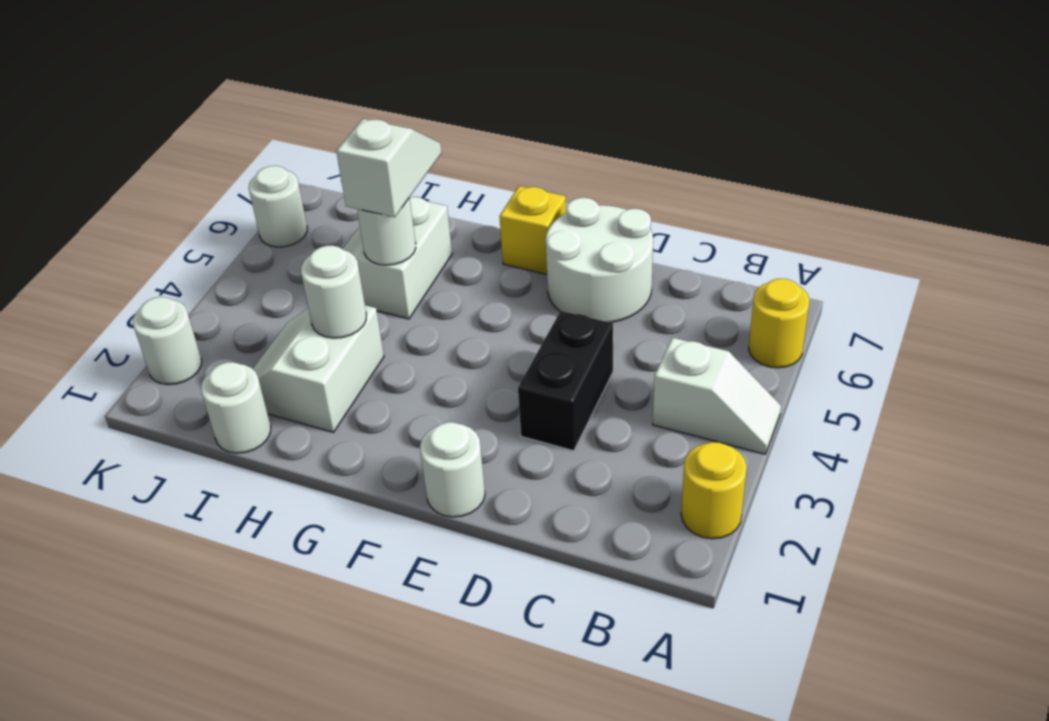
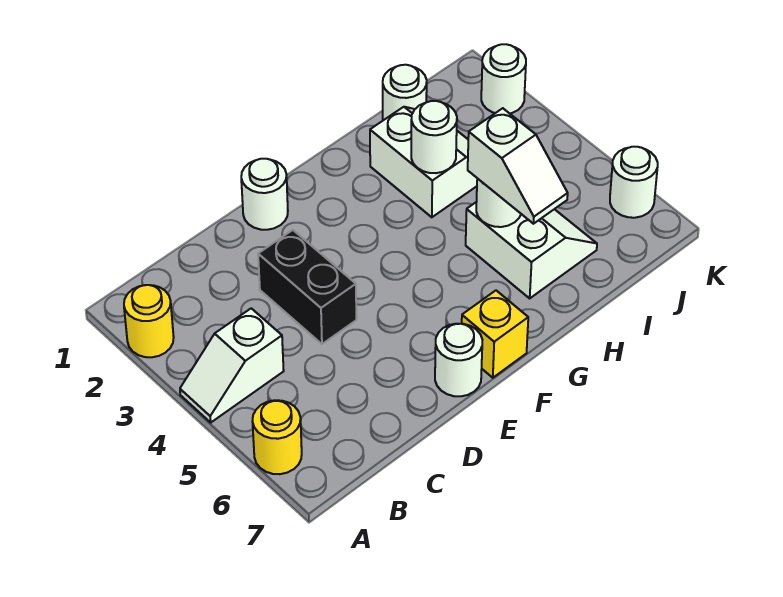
white round brick D6:E7 level 1 -> white round brick E7 level 1

